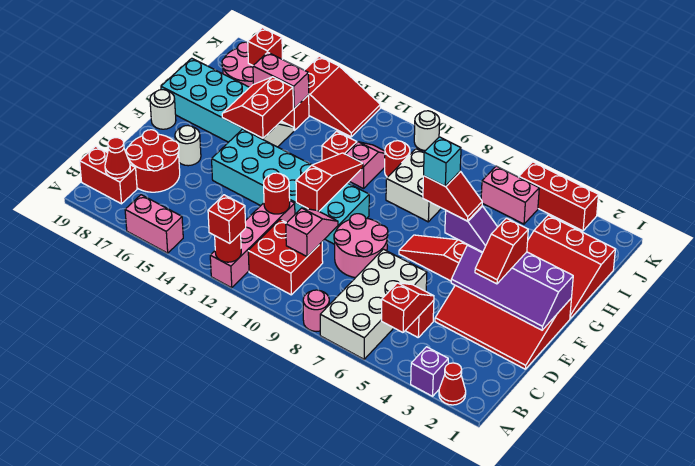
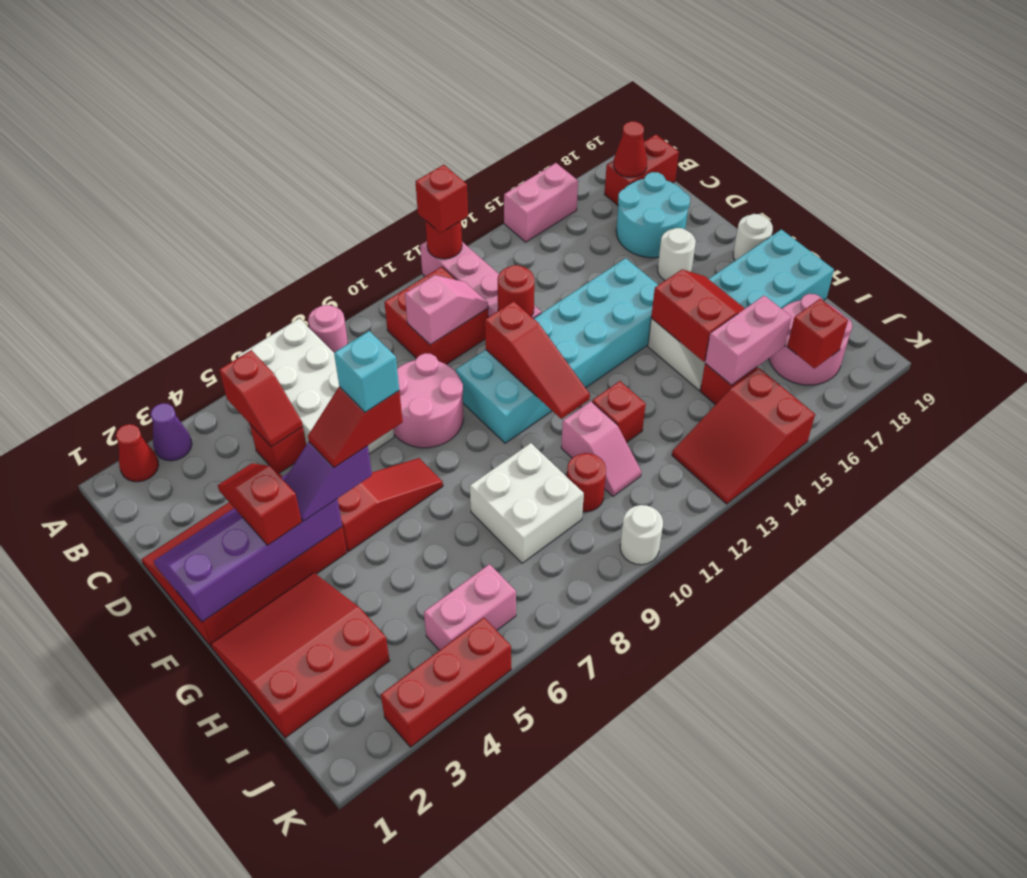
purple brick A3 level 1 -> purple cone A3 level 1
pink slope C10:D10 level 2 top C -> pink slope C10:C11 level 2 top 10
red round brick C17:D18 level 1 -> cyan round brick C17:D18 level 1

